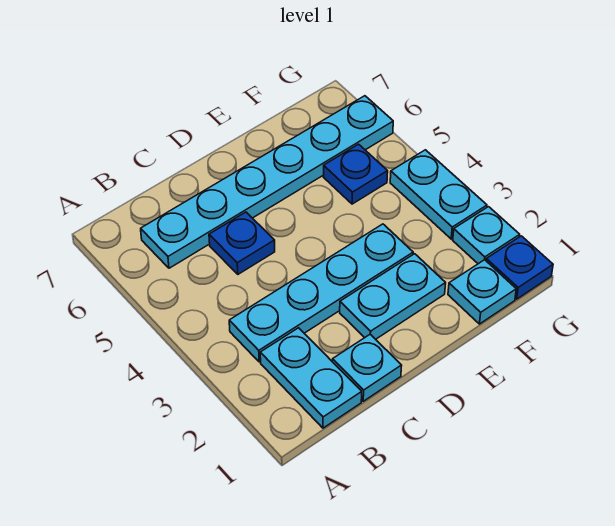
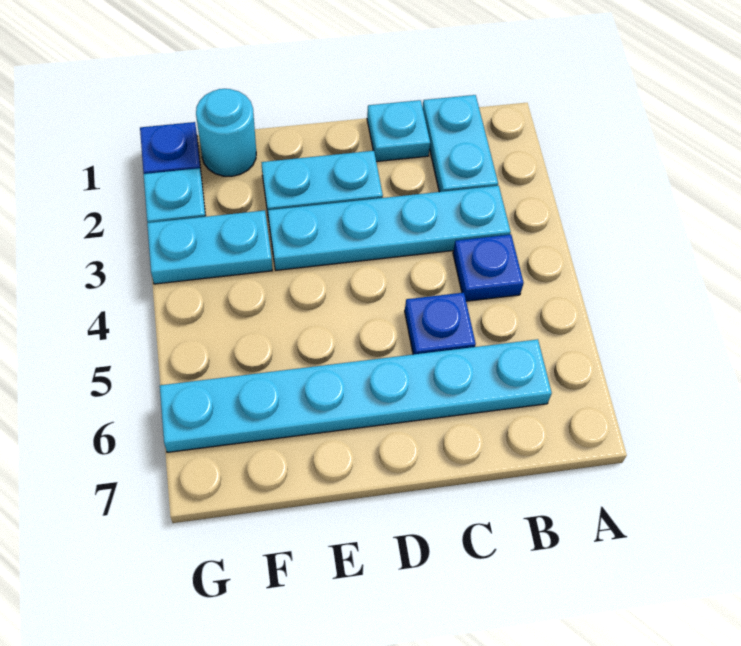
cyan plate F1 level 1 -> cyan round brick F1 level 1
blue plate F5 level 1 -> blue plate B4 level 1
cyan plate G3:G4 level 1 -> cyan plate F3:G3 level 1

